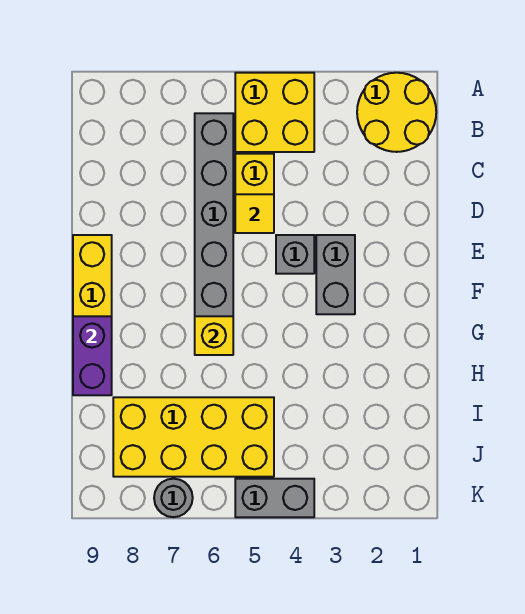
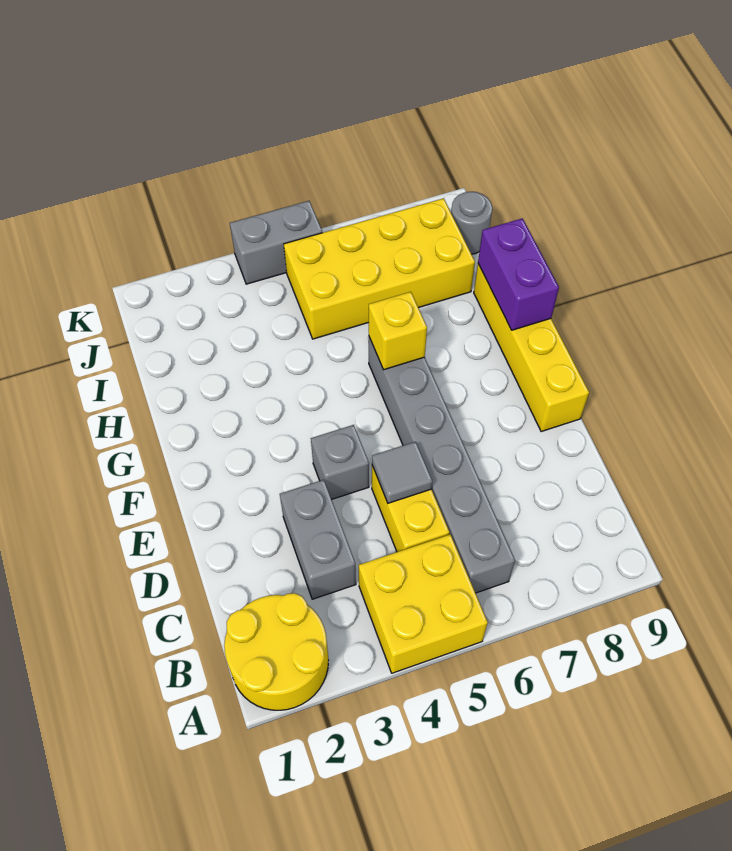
yellow tile D5 level 2 -> grey tile D5 level 2
grey brick E3:F3 level 1 -> grey brick C3:D3 level 1
grey round brick K7 level 1 -> grey round brick J9 level 1

